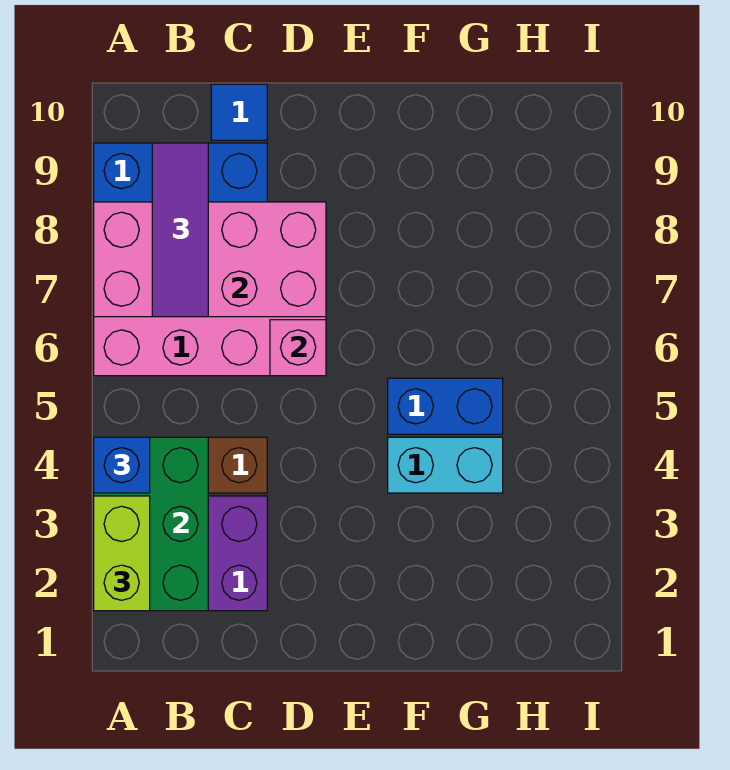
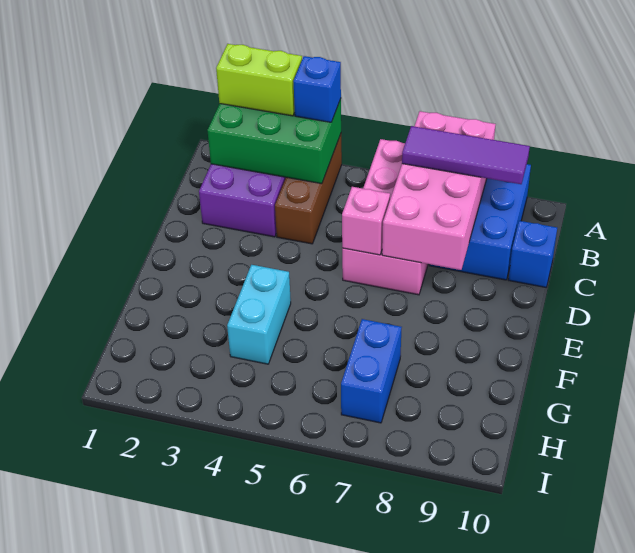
blue tile C10 level 1 -> blue brick C10 level 1
blue brick F5:G5 level 1 -> blue brick G7:H7 level 1

